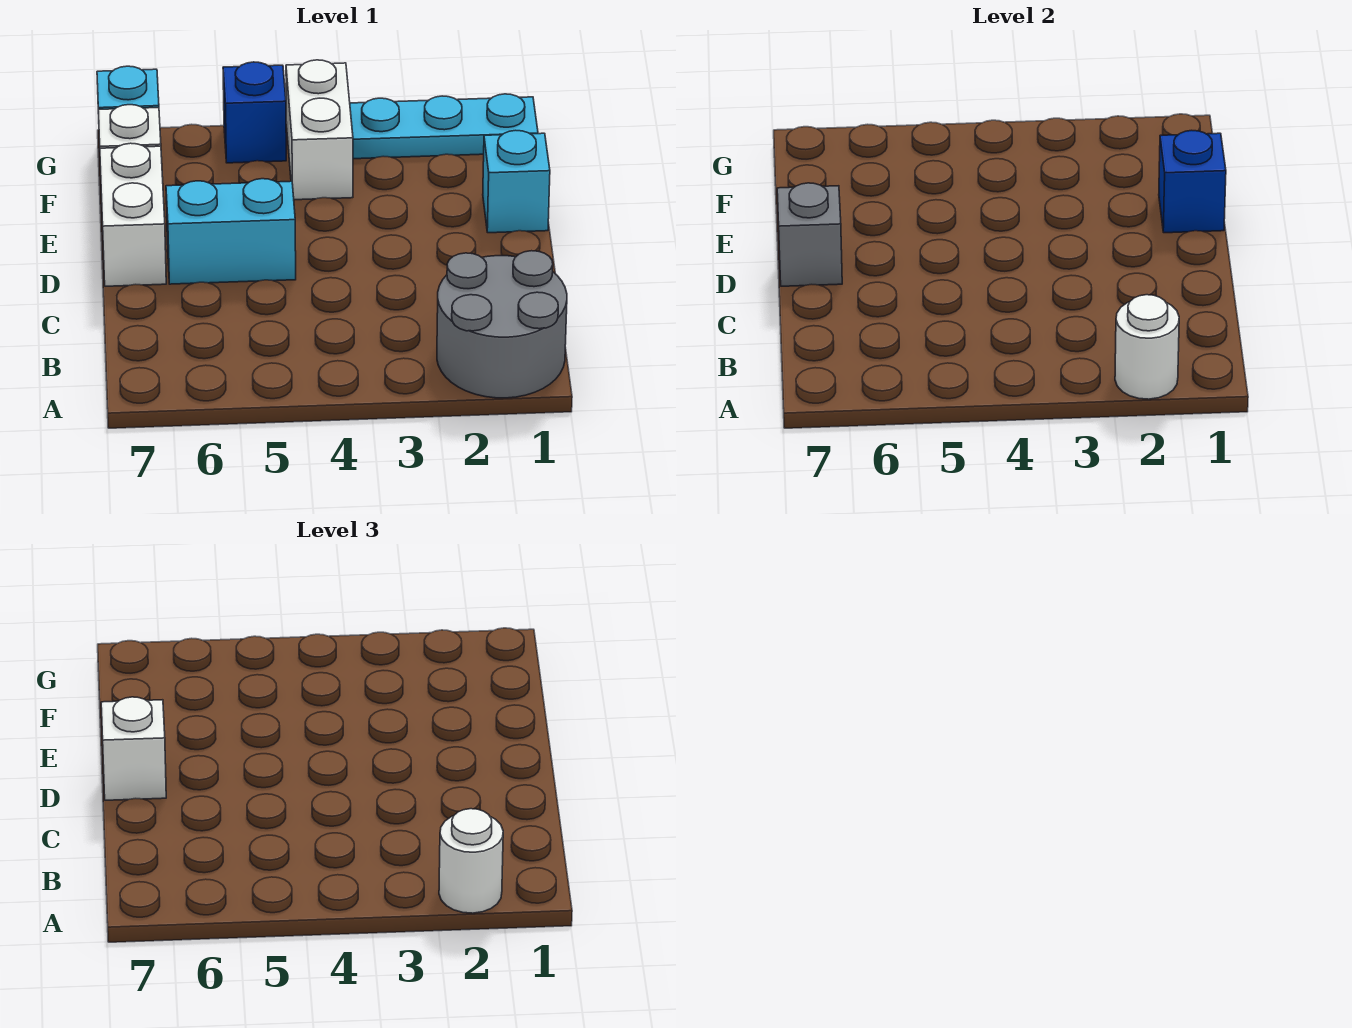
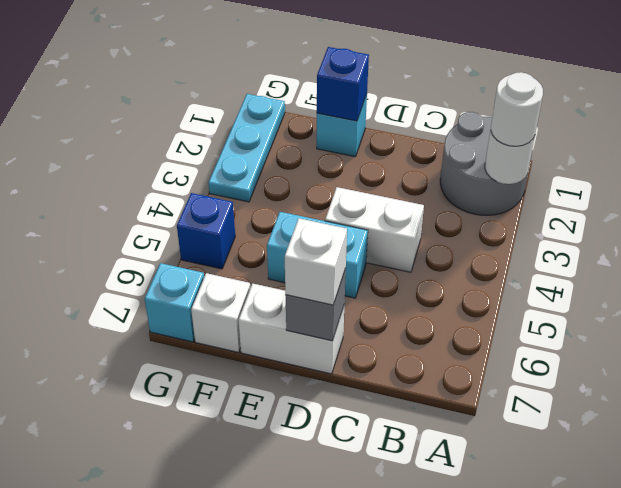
cyan brick D5:D6 level 1 -> cyan brick D5:E5 level 1
white brick F4:G4 level 1 -> white brick C4:D4 level 1

